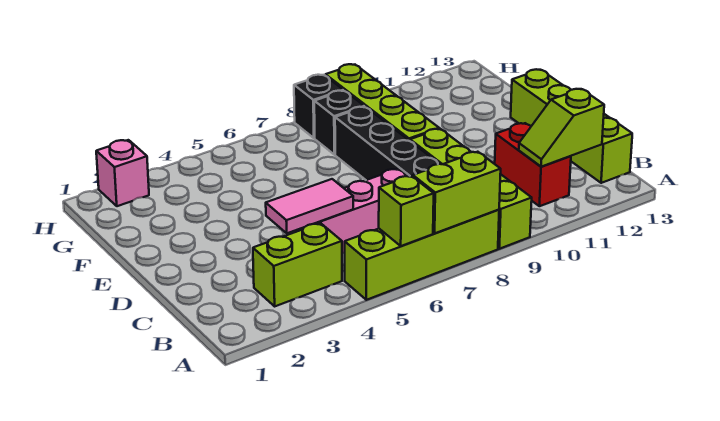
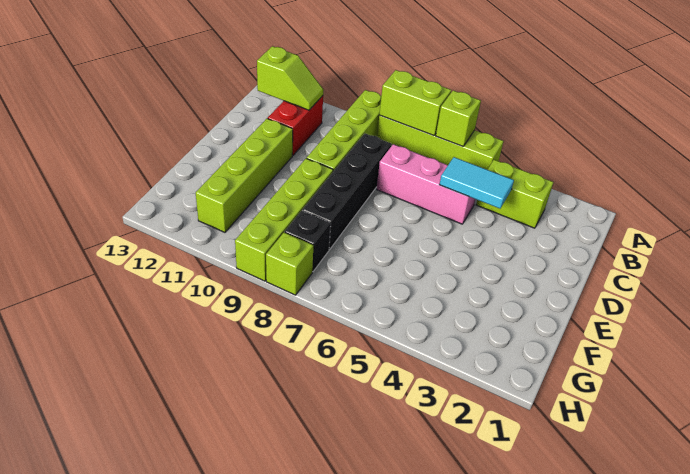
lime brick B13:E13 level 1 -> lime brick D11:G11 level 1
pink tile C4:C5 level 2 -> cyan tile C4:C5 level 2
pink brick H2 level 1 -> none
black brick H8 level 1 -> lime brick H8 level 1

